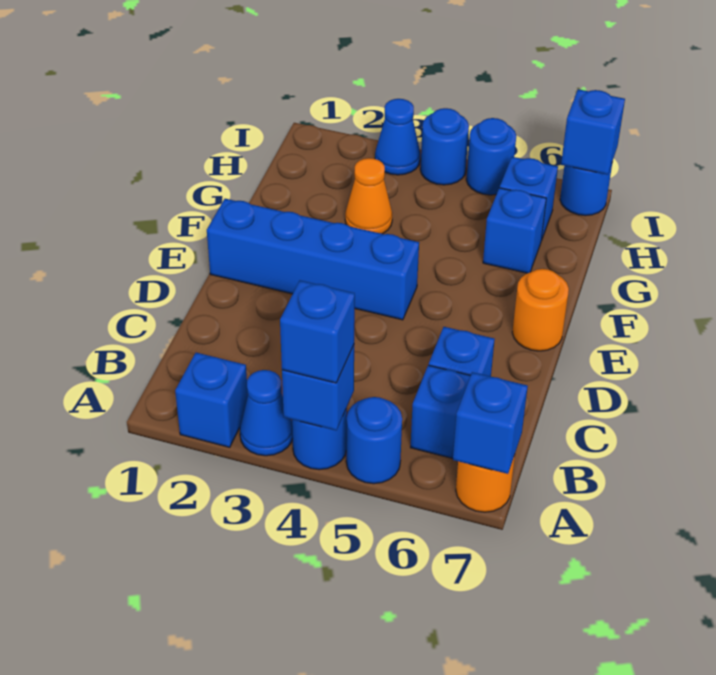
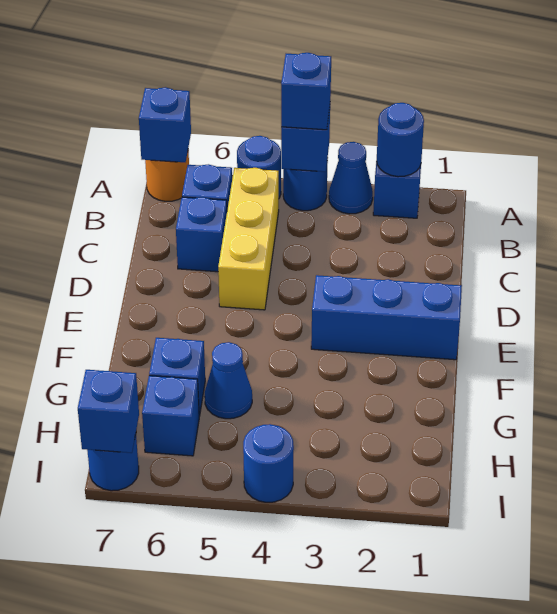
none -> yellow brick B5:D5 level 1
blue brick E1:E4 level 1 -> blue brick E1:E3 level 1
orange round brick E7 level 1 -> none
orange cone G3 level 1 -> none
blue cone I3 level 1 -> blue cone G5 level 1
blue round brick I5 level 1 -> blue round brick A2 level 2

